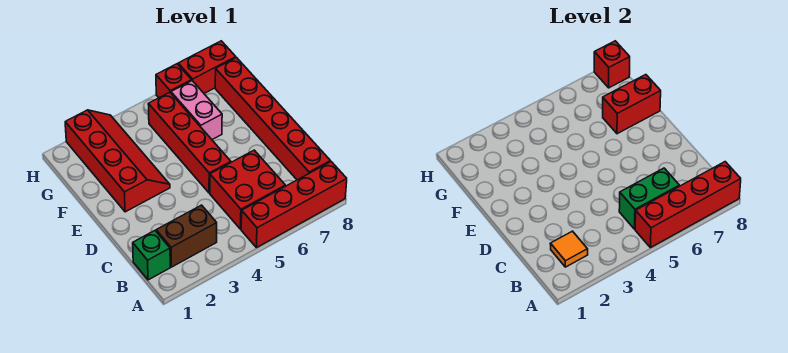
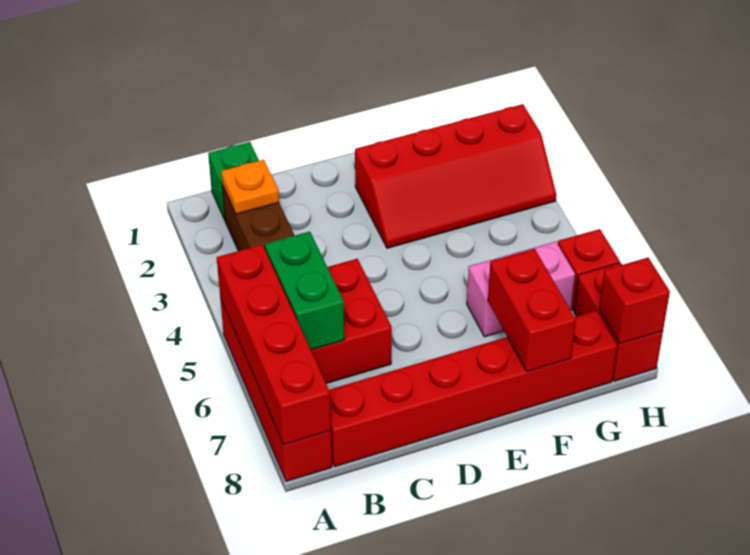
orange tile B2 level 2 -> orange plate B2 level 2
red brick D5:G5 level 1 -> none

